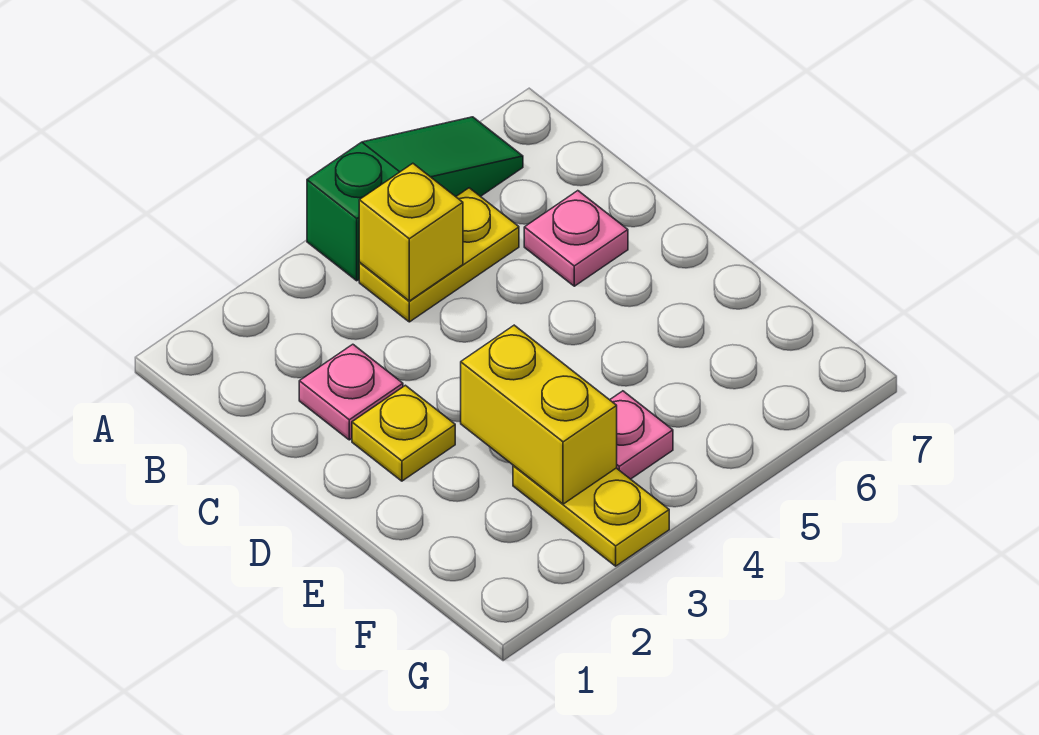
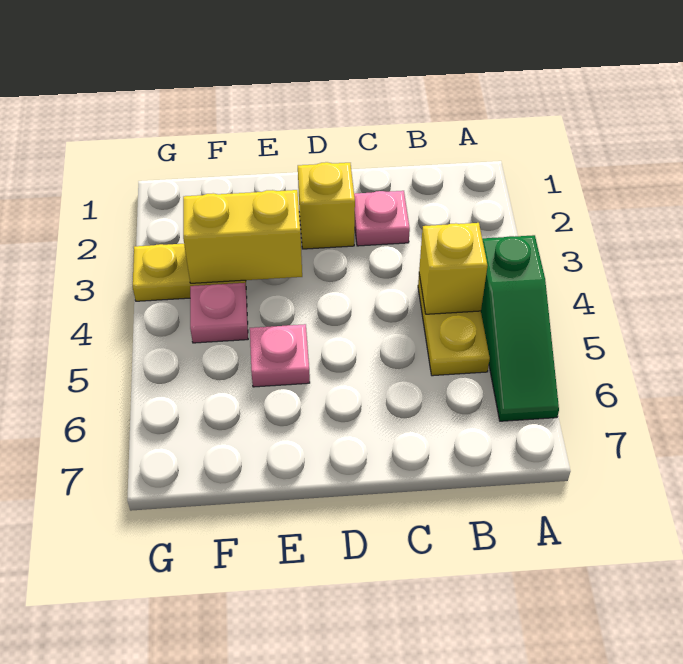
pink plate C6 level 1 -> pink plate E5 level 1
yellow plate D2 level 1 -> yellow brick D2 level 1

